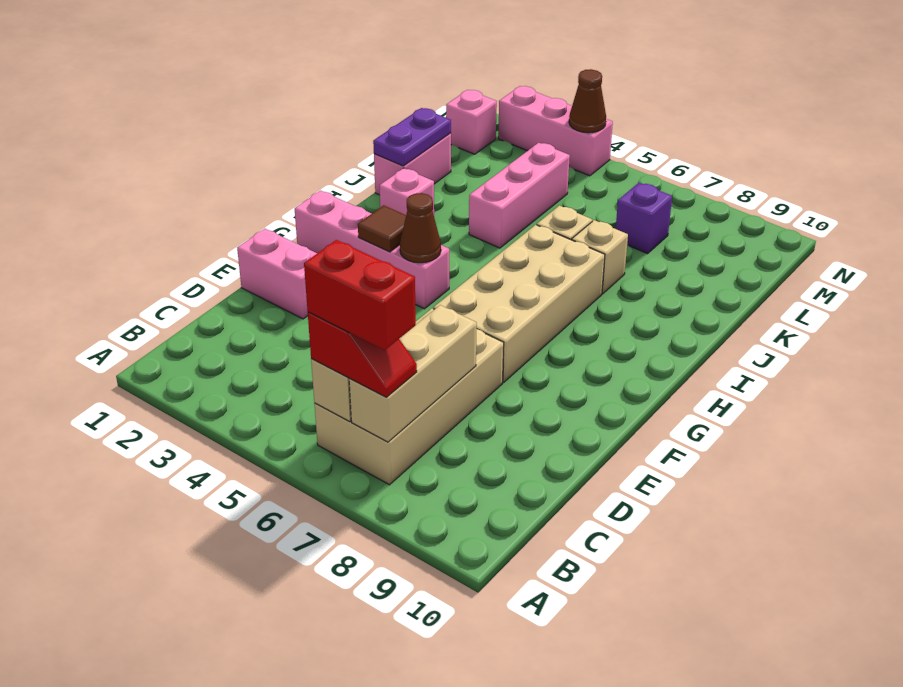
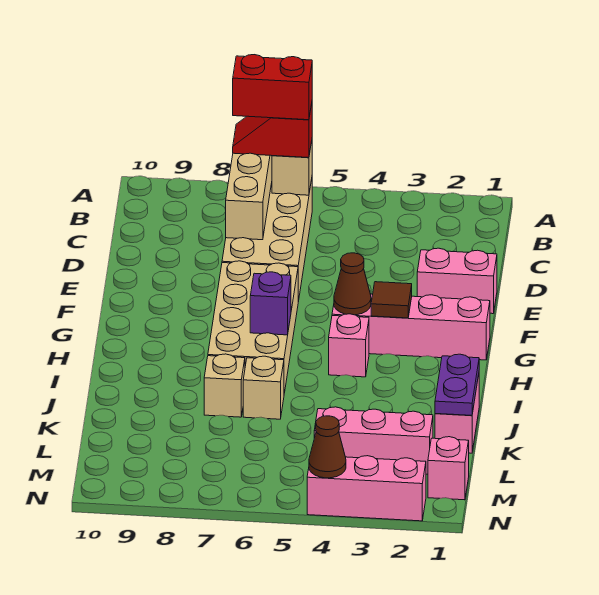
pink brick I2 level 1 -> pink brick H4 level 1
pink brick J4:L4 level 1 -> pink brick L2:L4 level 1
purple brick L7 level 1 -> purple brick H6 level 2

